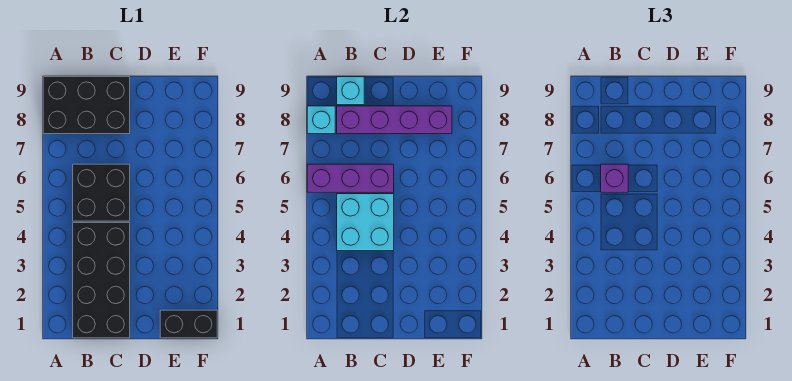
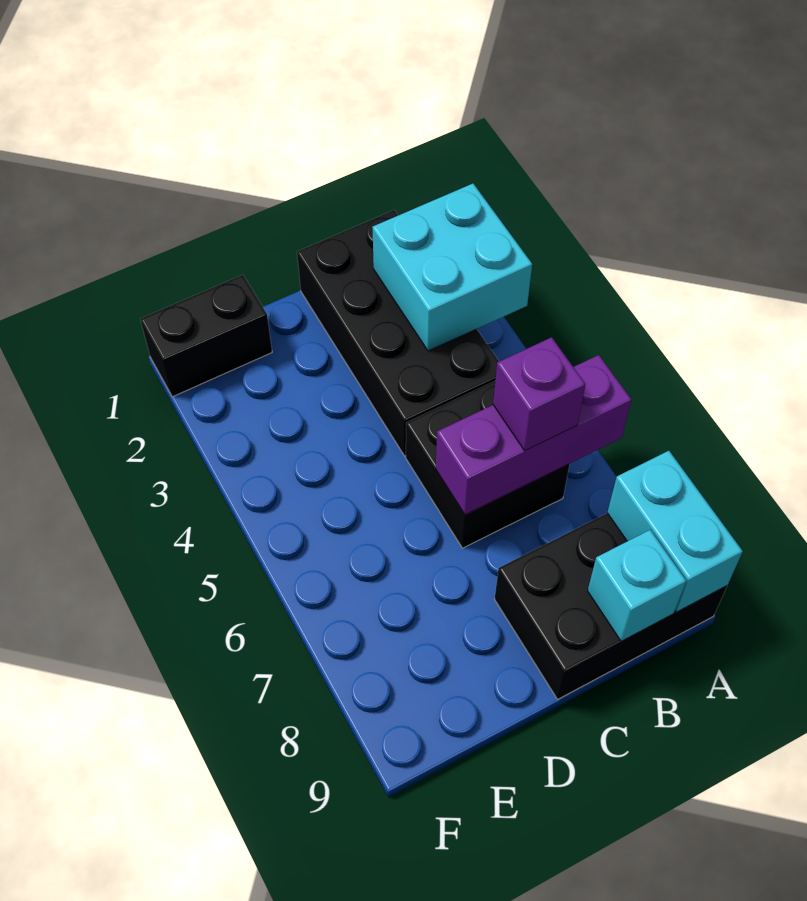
cyan brick A8 level 2 -> cyan brick A8:A9 level 2
cyan brick B4:C5 level 2 -> cyan brick A2:B3 level 2
purple brick B8:E8 level 2 -> none

